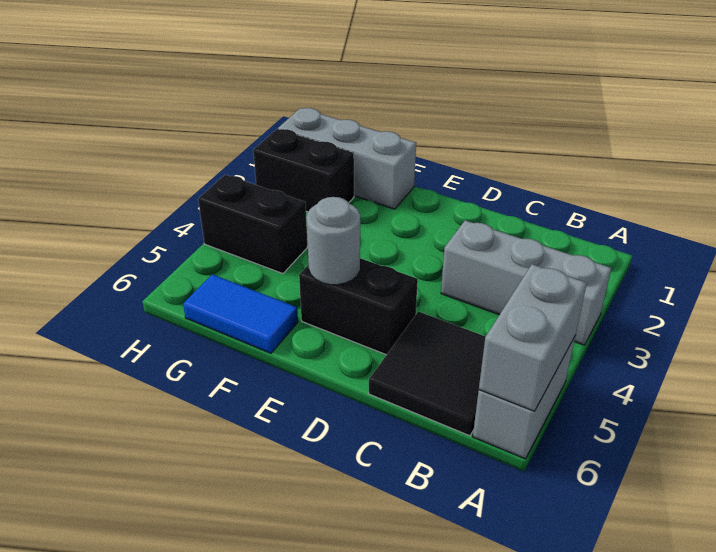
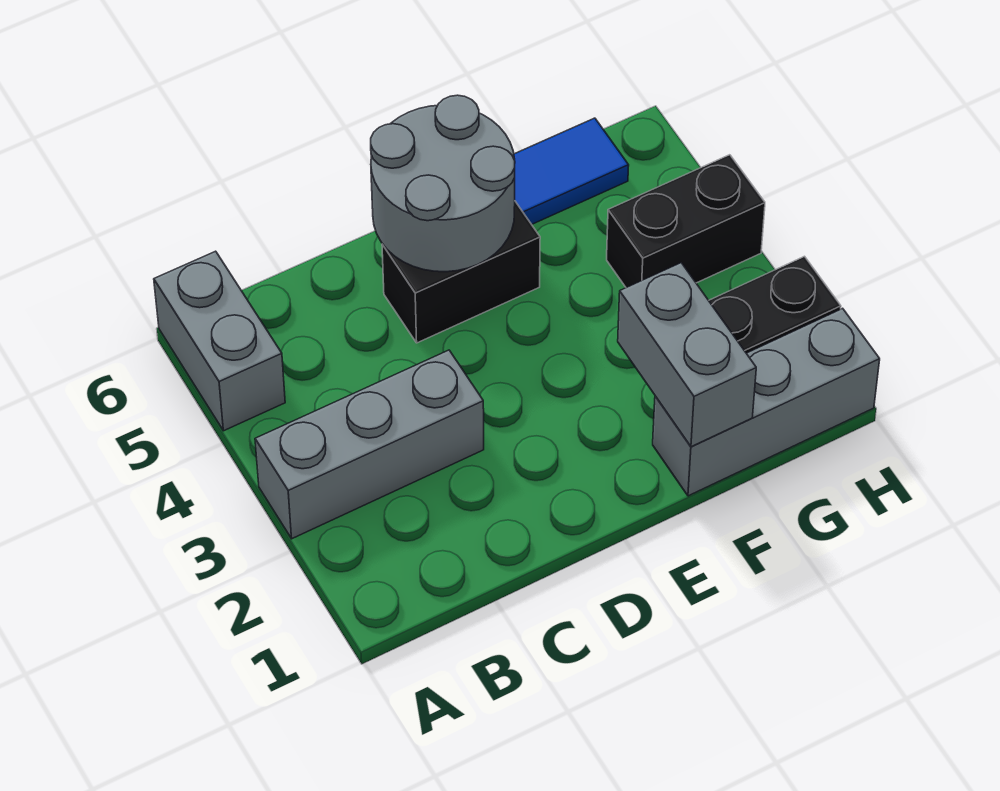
grey brick A5:A6 level 2 -> grey brick F1:F2 level 2
black tile B5:C6 level 1 -> none
grey round brick E5 level 2 -> grey round brick D5:E6 level 2

